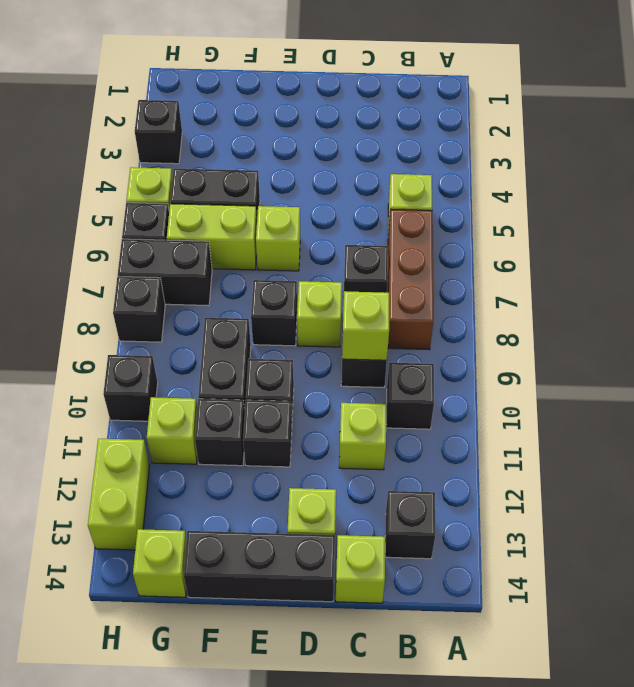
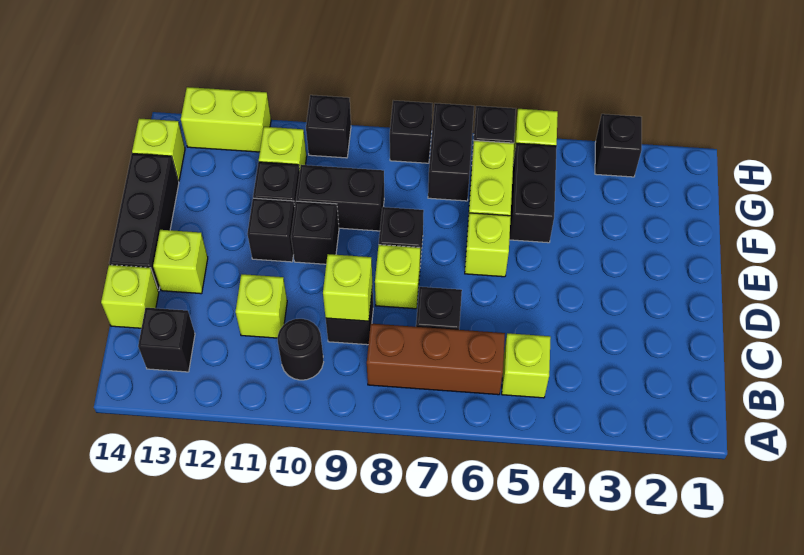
black brick B10 level 1 -> black round brick B10 level 1

